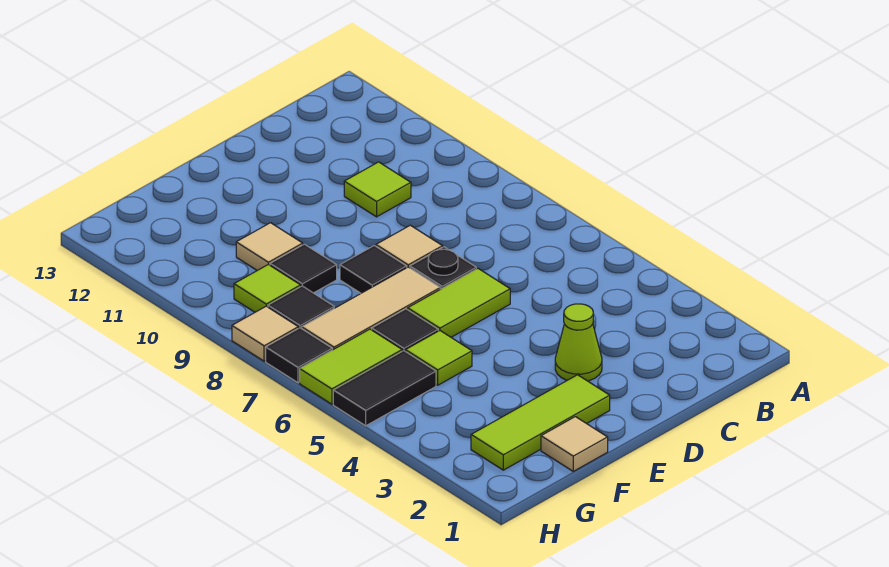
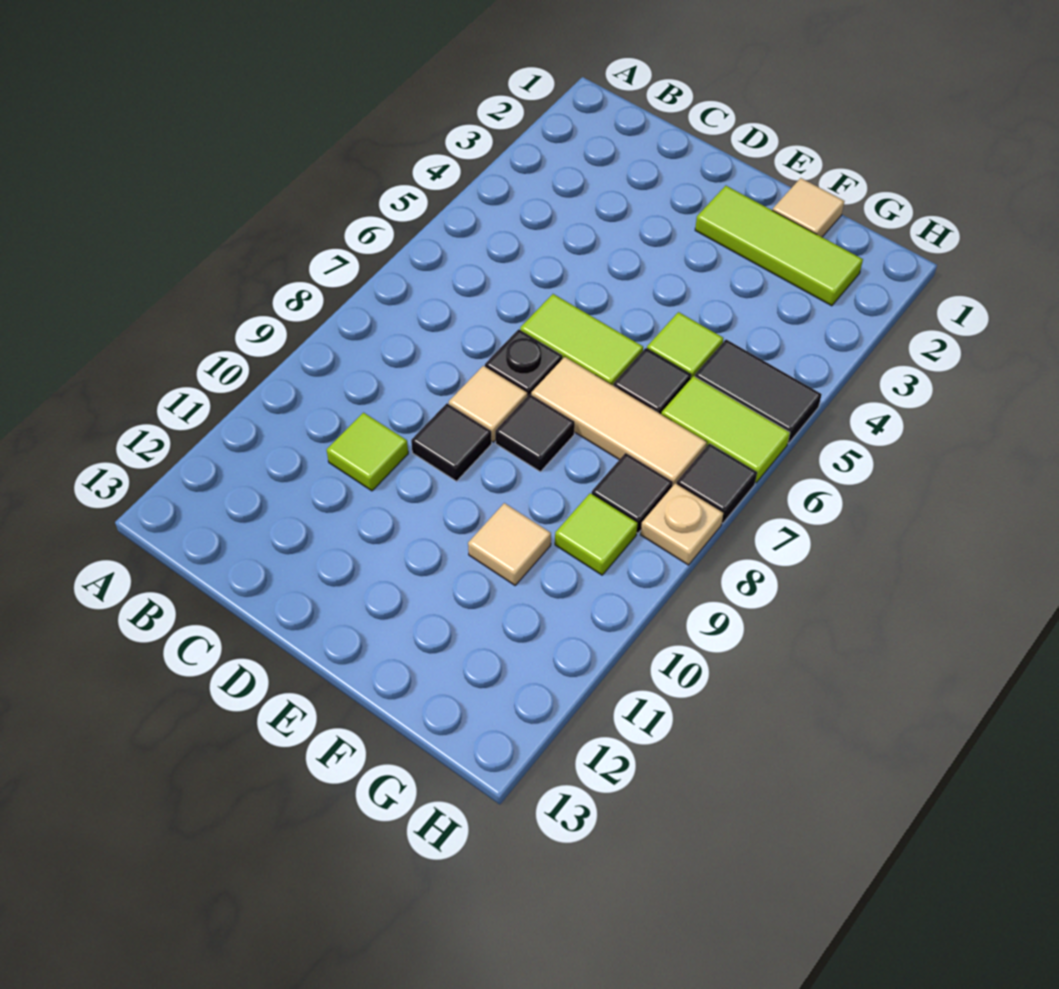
lime cone D3 level 1 -> none
black tile F9 level 1 -> black tile D9 level 1
tan tile H8 level 1 -> tan plate H8 level 1

